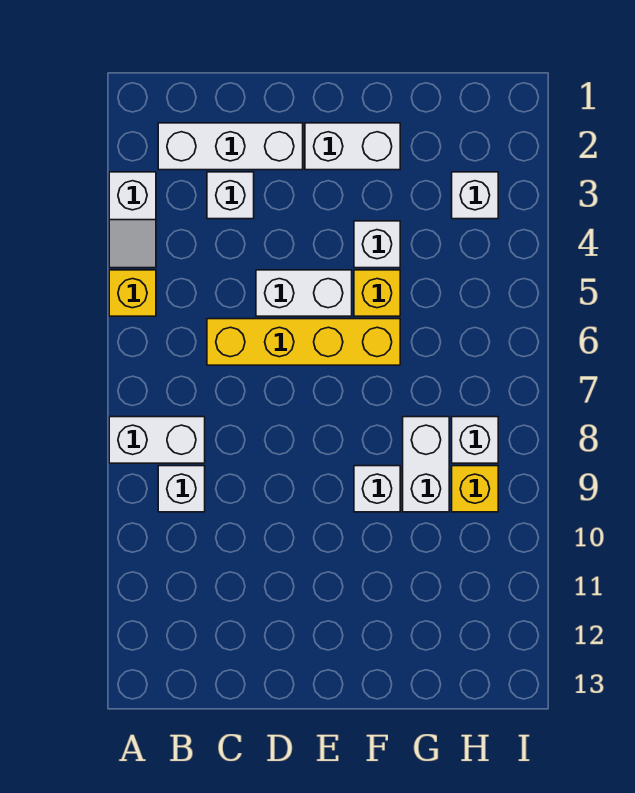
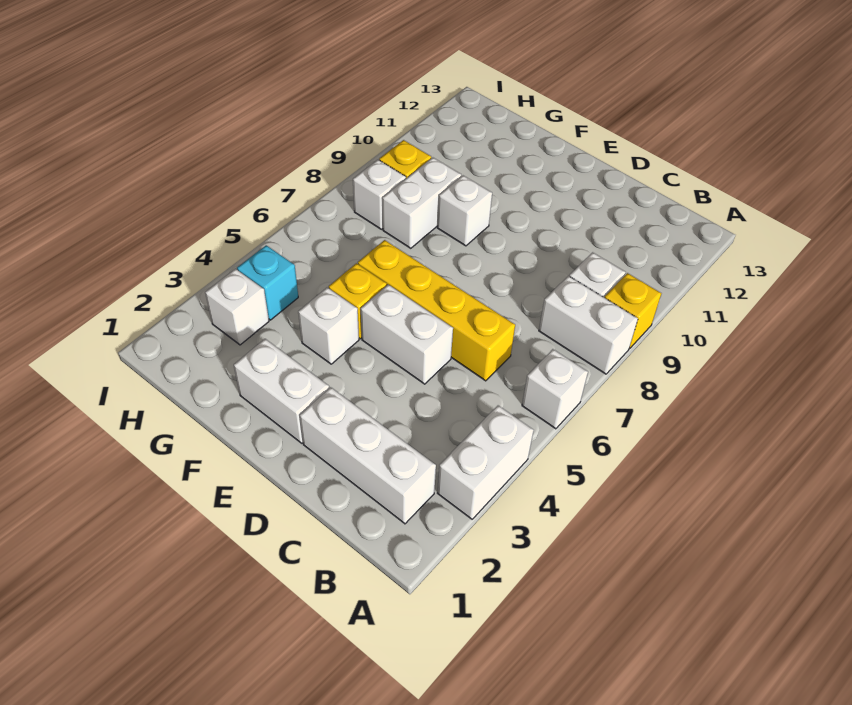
white slope A3:A4 level 1 top 3 -> white brick A3:A4 level 1
yellow brick A5 level 1 -> yellow brick A9 level 1
white brick C3 level 1 -> white brick A6 level 1
none -> cyan brick H4 level 1

